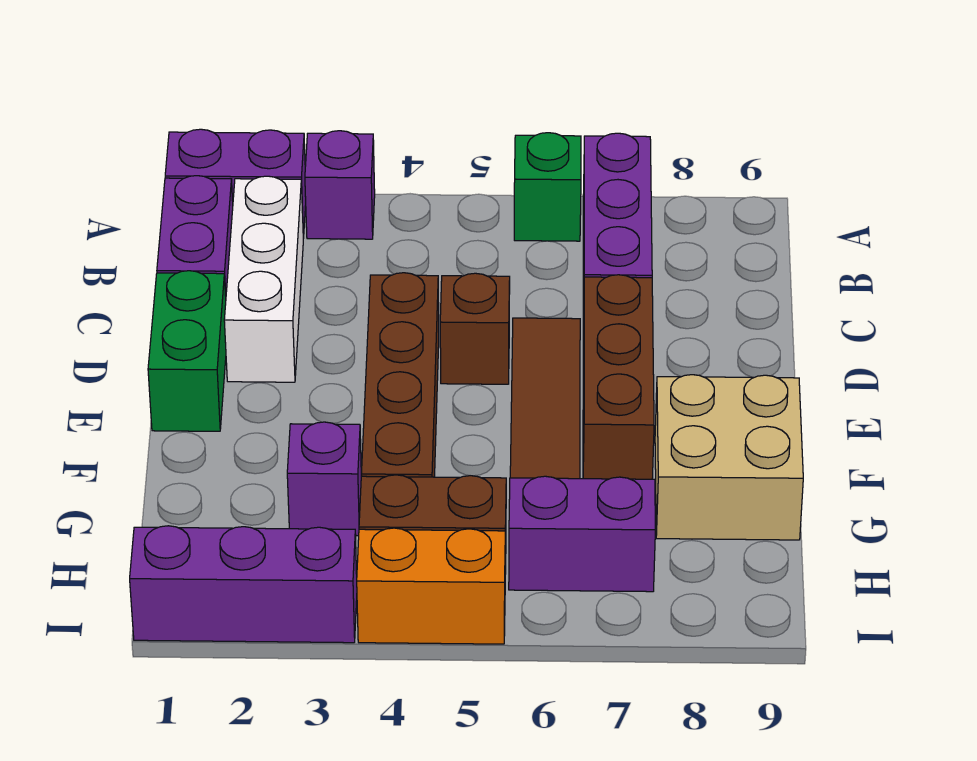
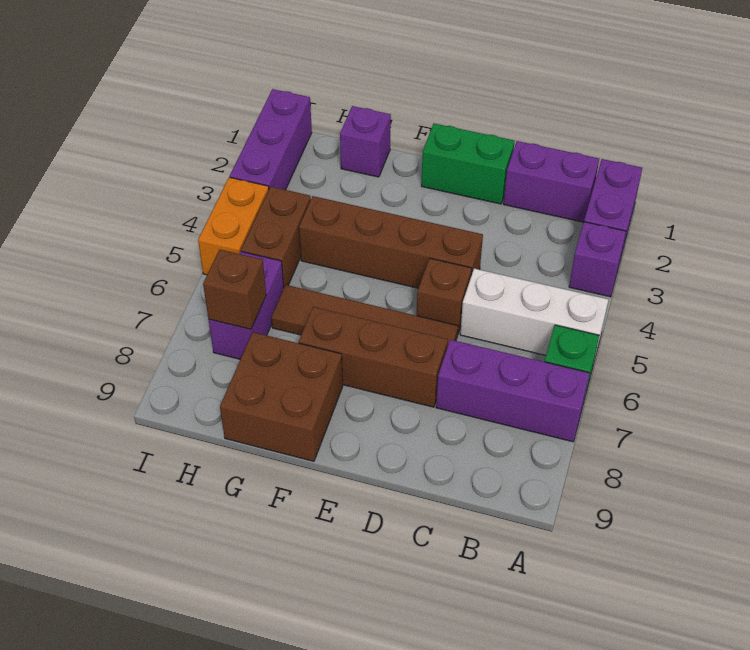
white brick B2:D2 level 1 -> white brick A5:C5 level 1
tan brick F8:G9 level 1 -> brown brick F8:G9 level 1
purple brick G3 level 1 -> purple brick G1 level 1
none -> brown brick H7 level 2

